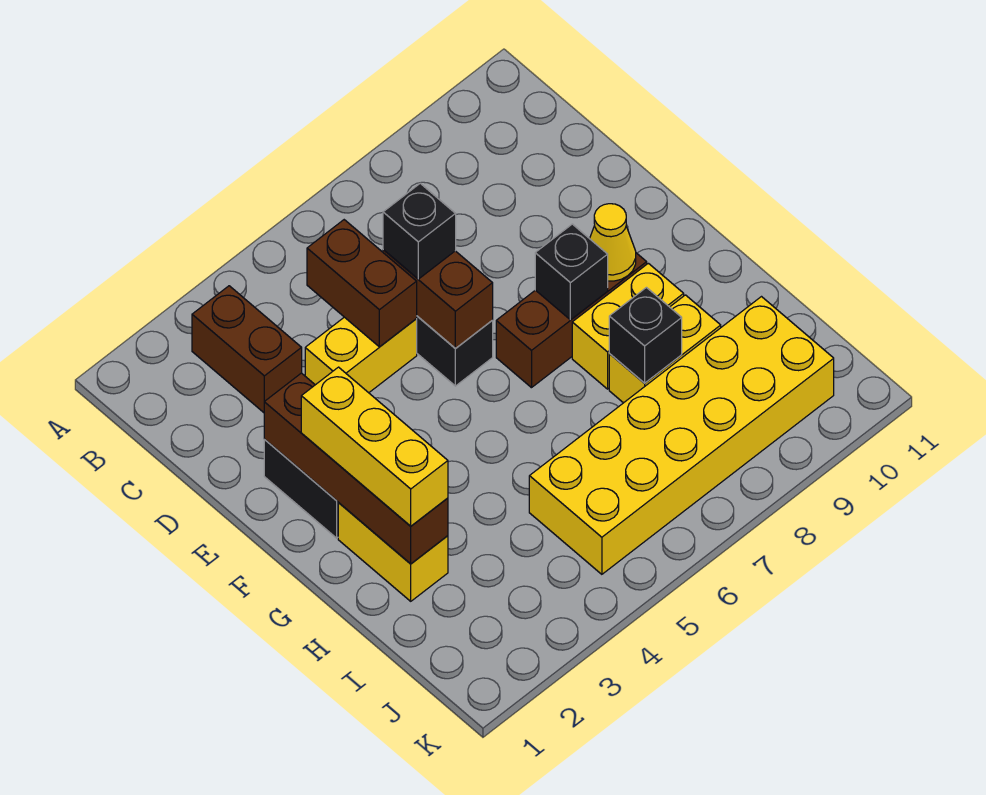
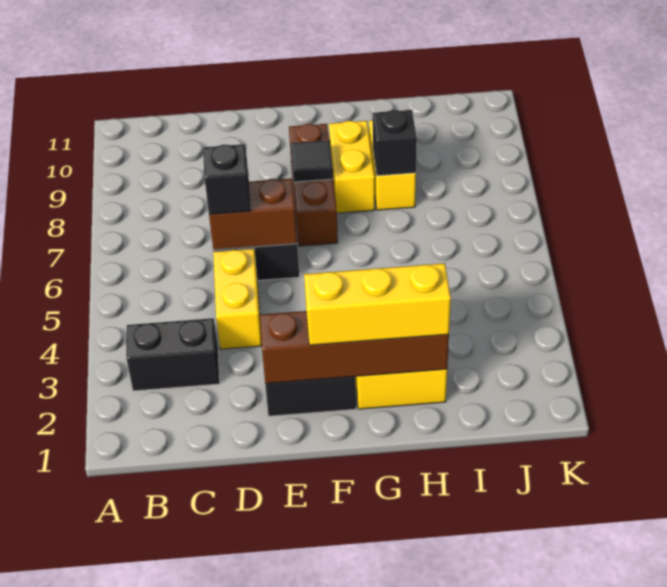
brown brick B3:C3 level 1 -> black brick B3:C3 level 1
brown brick C5:D5 level 2 -> none
black brick F8 level 2 -> black tile F8 level 2
yellow cone F9 level 2 -> none
yellow brick I5:J10 level 1 -> none

